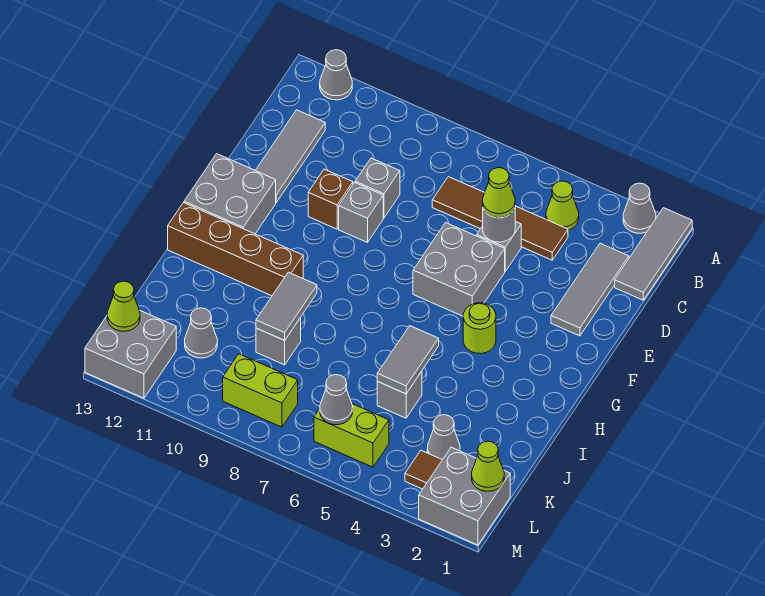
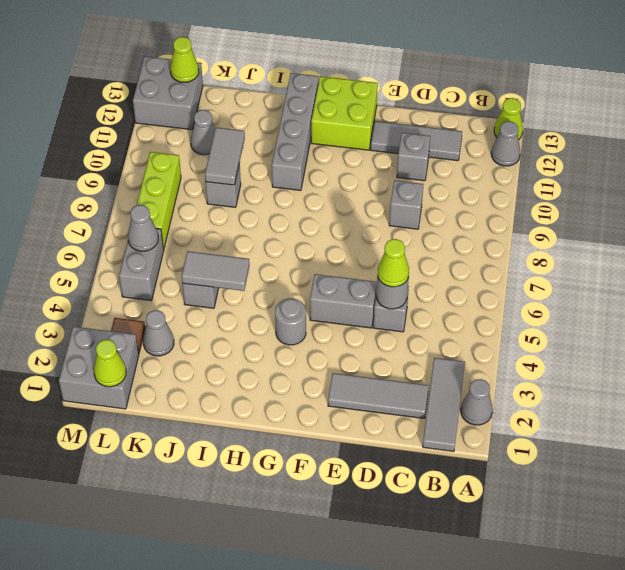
grey tile A1:C1 level 1 -> grey tile B1:B3 level 1
lime cone B4 level 1 -> lime cone A13 level 1
brown tile C4:C7 level 1 -> none
grey brick E5:F6 level 1 -> grey brick E5:F5 level 1
grey brick E9 level 1 -> grey brick D11 level 1
brown brick E10 level 1 -> none
grey brick F12:G13 level 1 -> lime brick F12:G13 level 1
lime round brick G4 level 1 -> grey round brick G4 level 1
brown brick H10:H13 level 1 -> grey brick H10:H13 level 1
grey tile I9:J9 level 2 -> grey tile J9:J10 level 2
lime brick L5:L6 level 1 -> grey brick L5:L6 level 1
lime brick L8:L9 level 1 -> lime brick L7:L9 level 1

